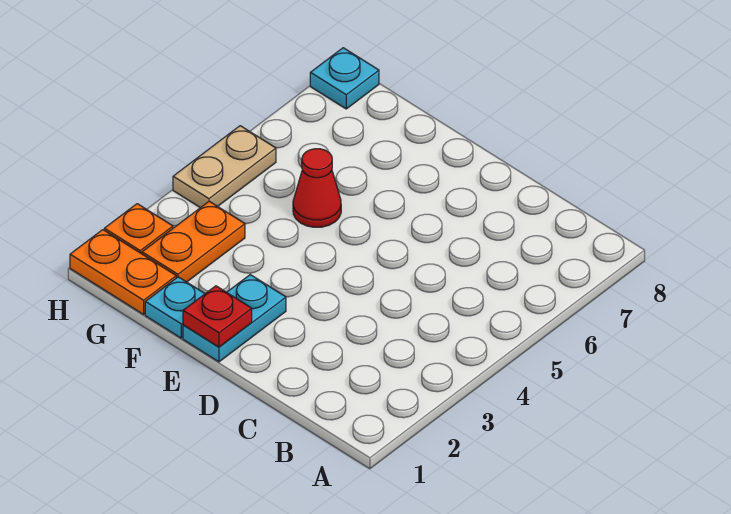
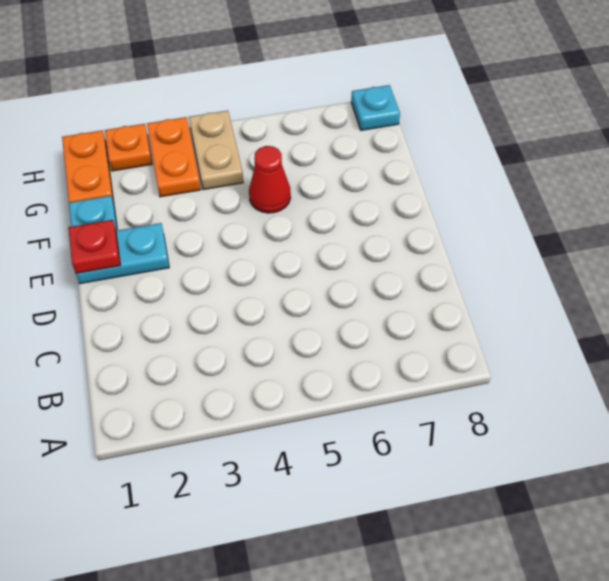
orange plate G2:G3 level 1 -> orange plate G3:H3 level 1
tan plate H4:H5 level 1 -> tan plate G4:H4 level 1

